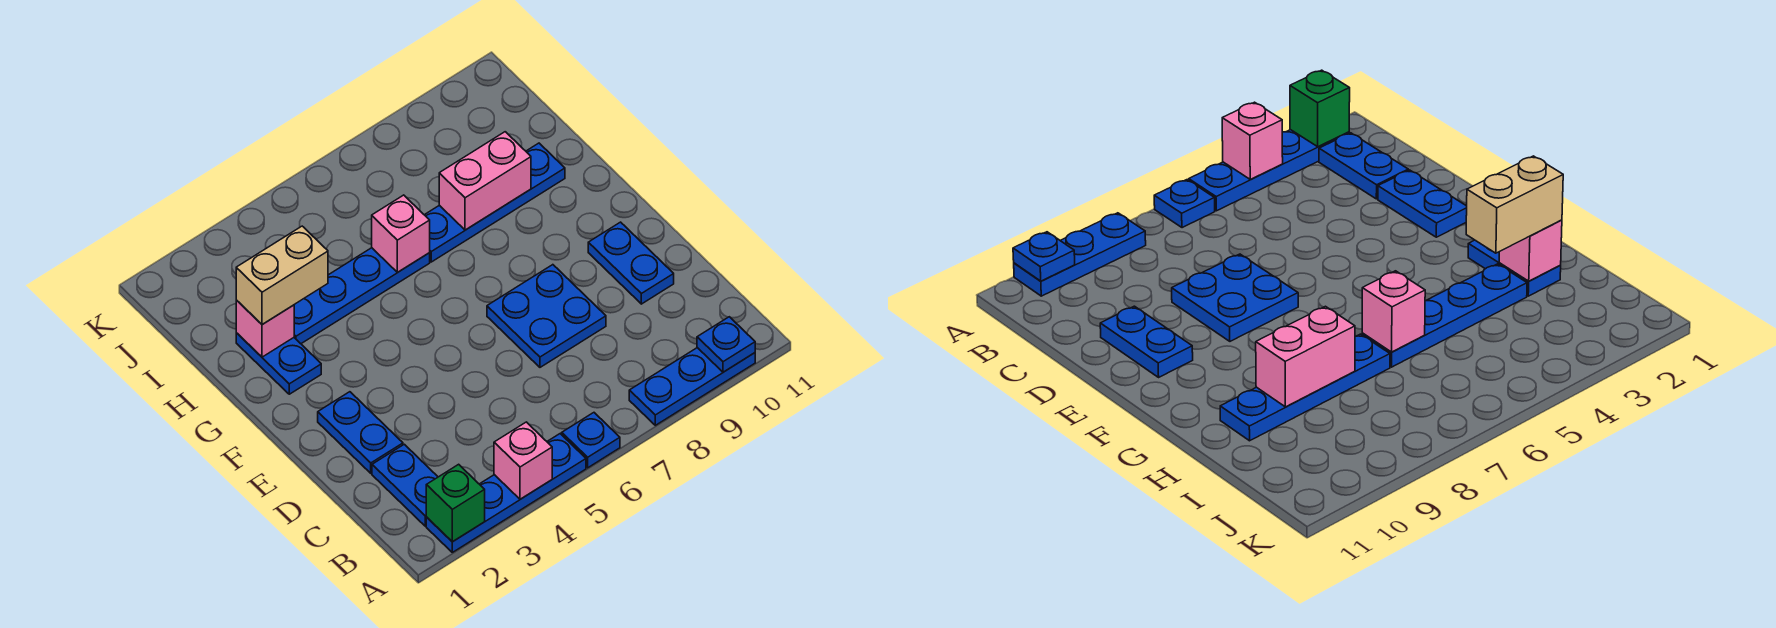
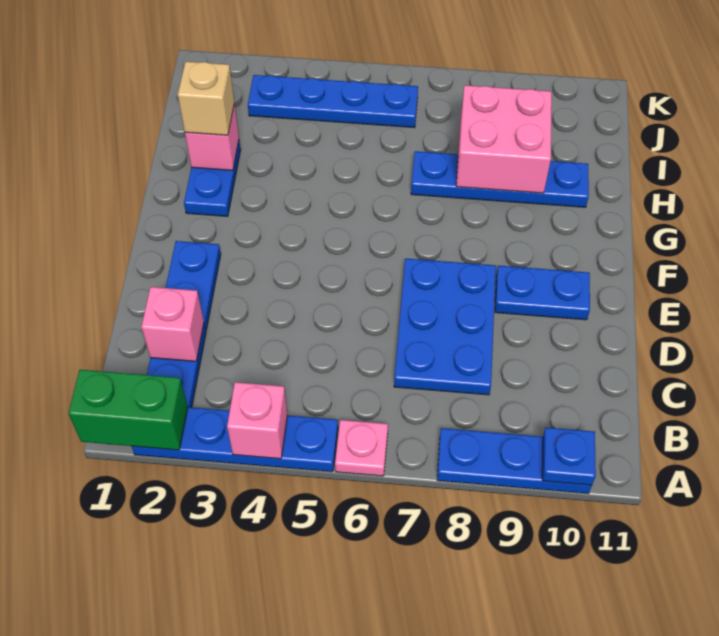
green brick A2 level 2 -> green brick A1:A2 level 2
blue plate A6 level 1 -> pink plate A6 level 1
blue plate D7:E8 level 1 -> blue plate C7:E8 level 1
blue plate D10:E10 level 1 -> blue plate E9:E10 level 1
tan brick H2:H3 level 3 -> tan brick H2 level 3
blue plate H3:H6 level 1 -> blue plate J3:J6 level 1
pink brick H6 level 2 -> pink brick C2 level 2
pink brick H8:H9 level 2 -> pink brick H8:I9 level 2

